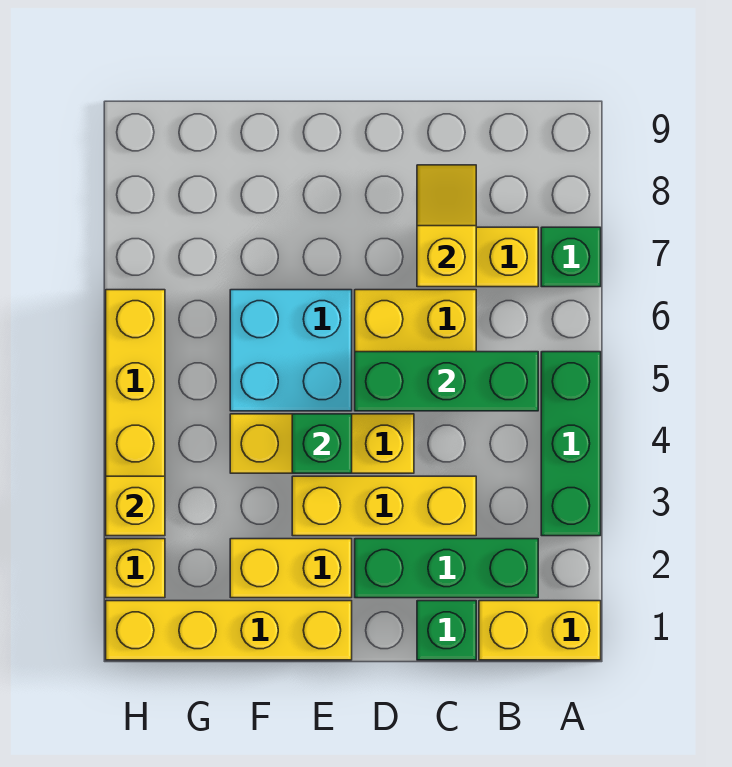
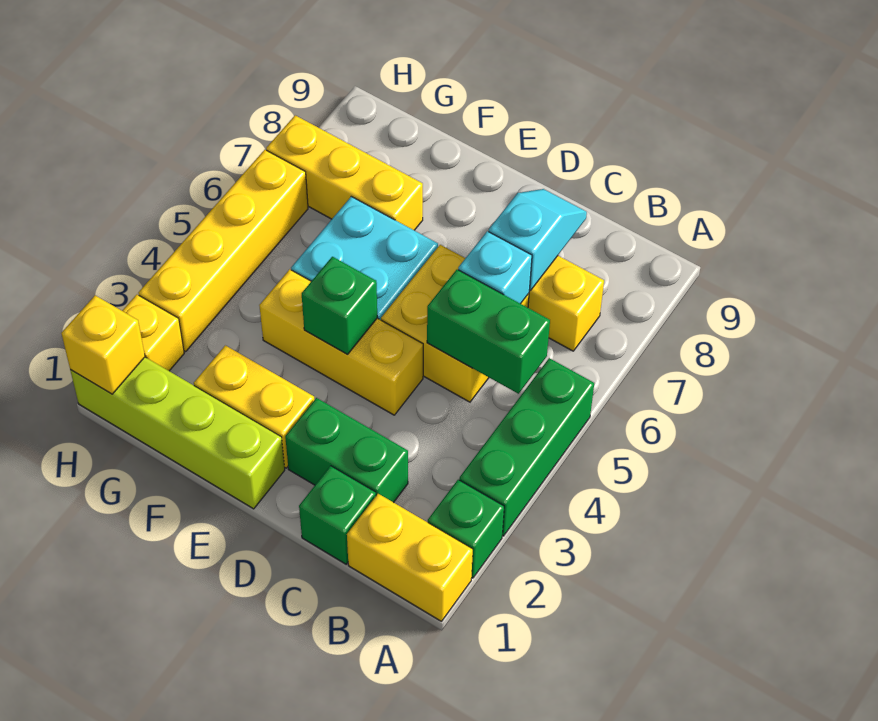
green brick A7 level 1 -> green brick A2 level 1
green brick B2:D2 level 1 -> green brick C2:D2 level 1
green brick B5:D5 level 2 -> green brick B5:C5 level 2
yellow brick C3:E3 level 1 -> yellow brick F7:H7 level 1
none -> cyan brick C6 level 2
yellow slope C7:C8 level 2 top 7 -> cyan slope C7:C8 level 2 top 7
yellow brick E1:H1 level 1 -> lime brick E1:H1 level 1
yellow brick H3 level 2 -> yellow brick H1 level 2

